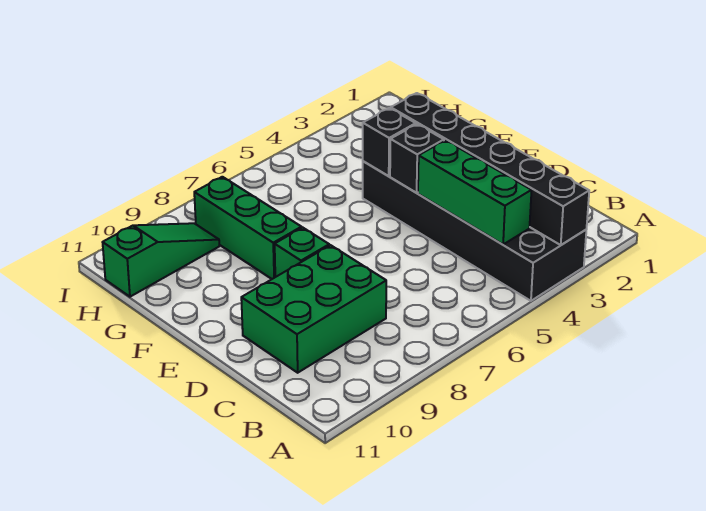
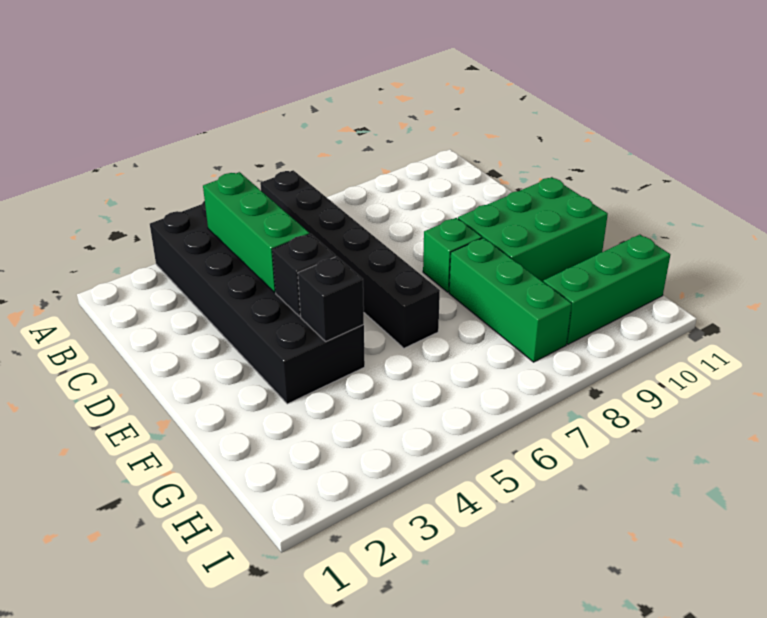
black brick A3:F3 level 2 -> black brick A6:F6 level 1
green brick C8:D10 level 1 -> green brick E9:F11 level 1
green slope H9:H11 level 1 top 11 -> green brick H9:H11 level 1

